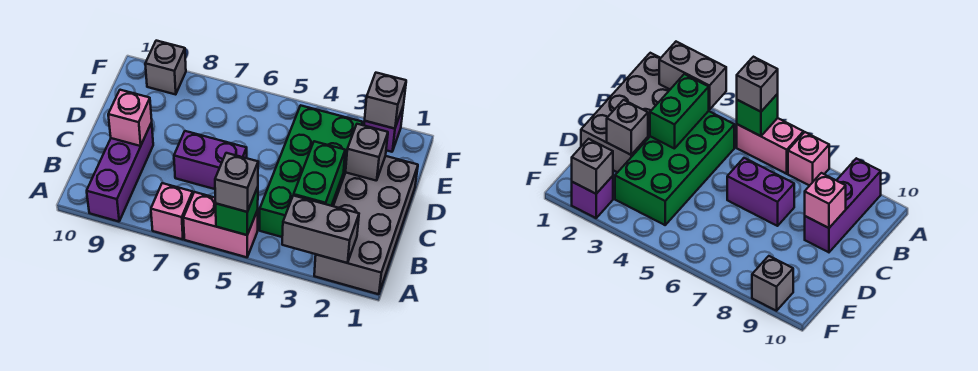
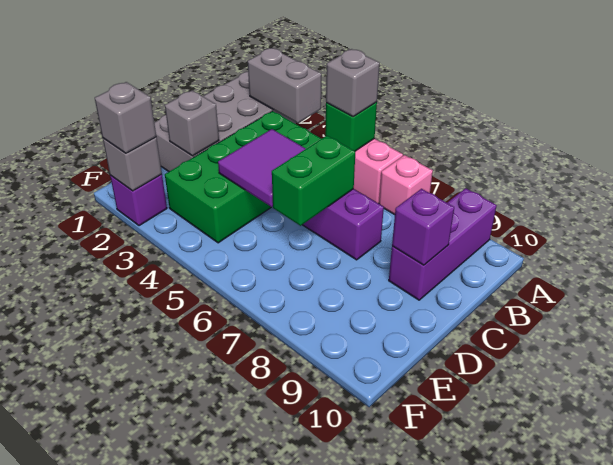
green brick B3:C3 level 2 -> green brick C6:D6 level 2
none -> purple tile C4:D5 level 2
pink brick C9 level 2 -> purple brick C9 level 2
grey brick F9 level 1 -> grey brick F2 level 3

